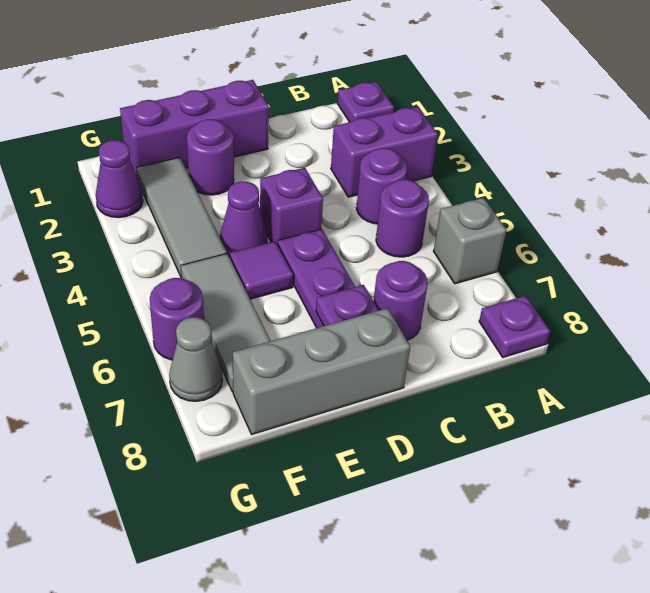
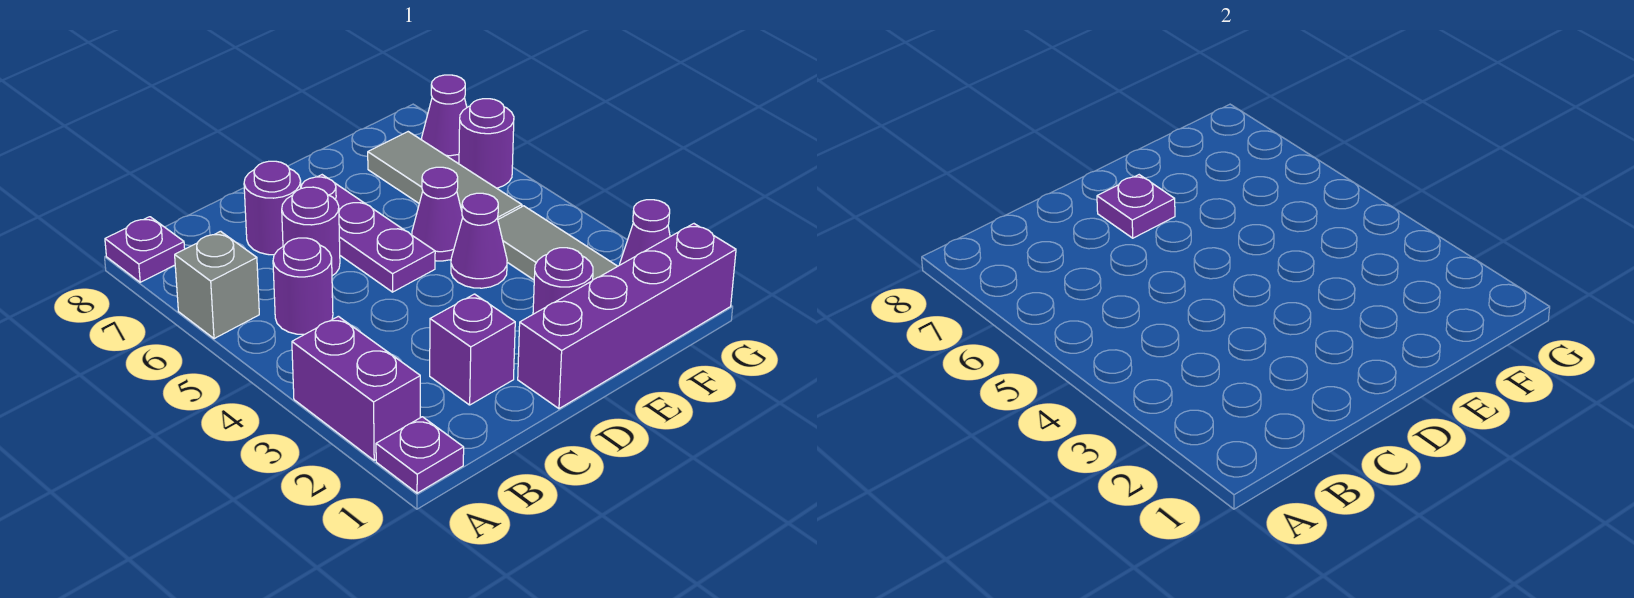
purple brick A3:B3 level 1 -> purple brick A2:A3 level 1
purple round brick B4 level 1 -> purple round brick C6 level 1
purple brick D1:F1 level 1 -> purple brick D1:G1 level 1
purple brick D4 level 1 -> purple brick C2 level 1
grey brick D8:F8 level 1 -> none
purple tile E5 level 1 -> purple cone E5 level 1
grey cone G7 level 1 -> purple cone G7 level 1

